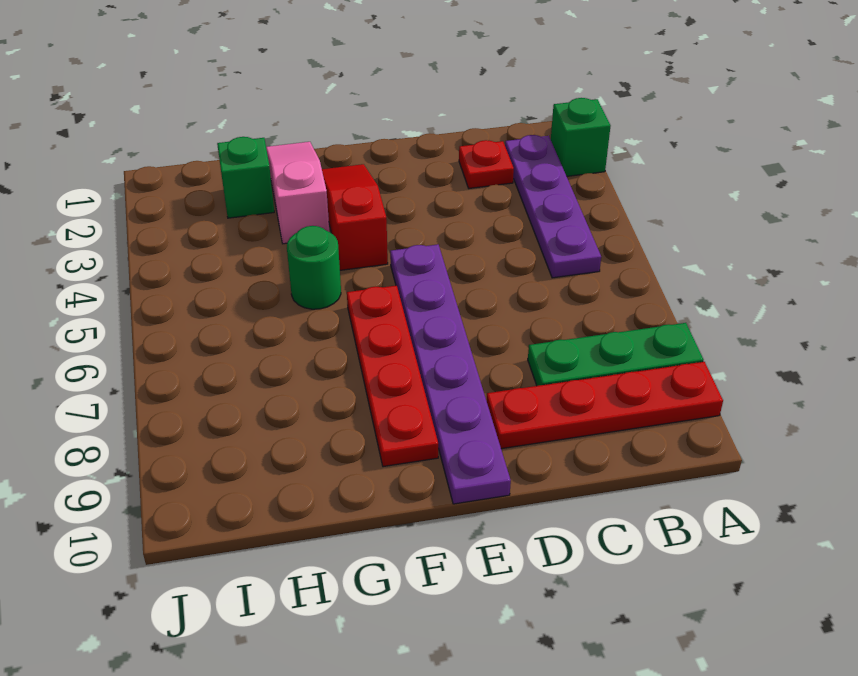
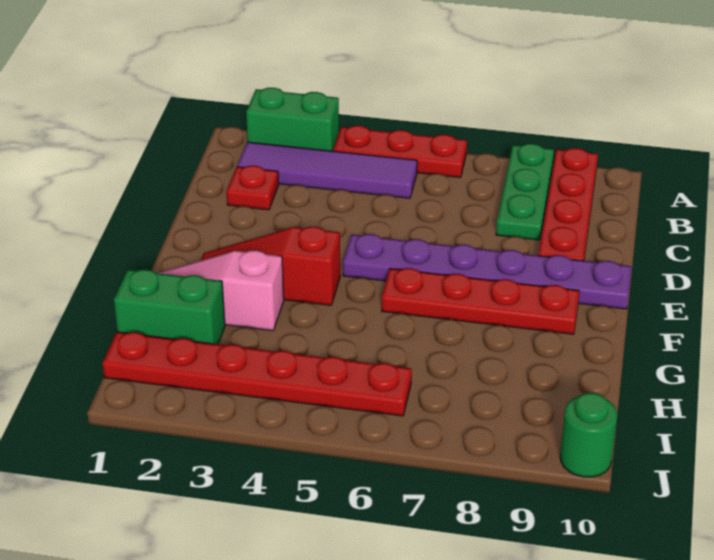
green brick A2 level 1 -> green brick A2:A3 level 1
none -> red plate A4:A6 level 1
purple plate B2:B5 level 1 -> purple tile B2:B5 level 1
green round brick G5 level 1 -> green round brick J10 level 1
green brick H2 level 1 -> green brick H1:H2 level 1
none -> red plate I1:I6 level 1

